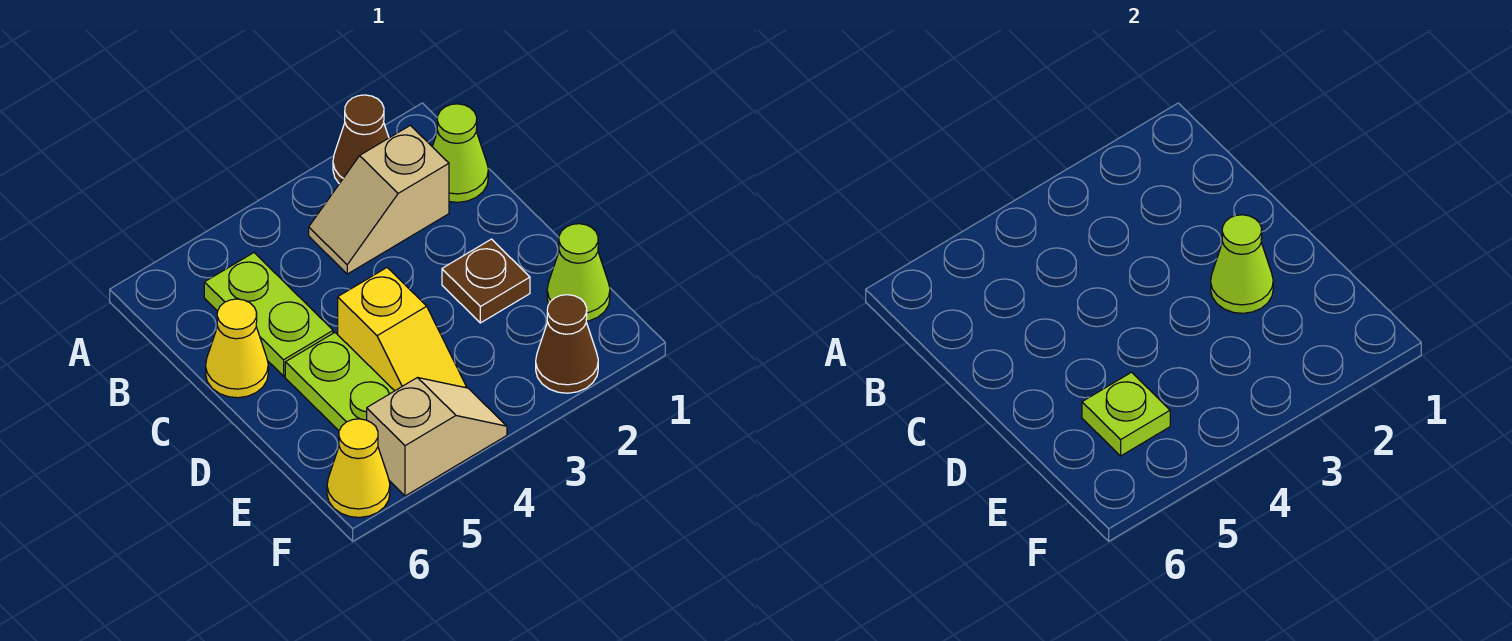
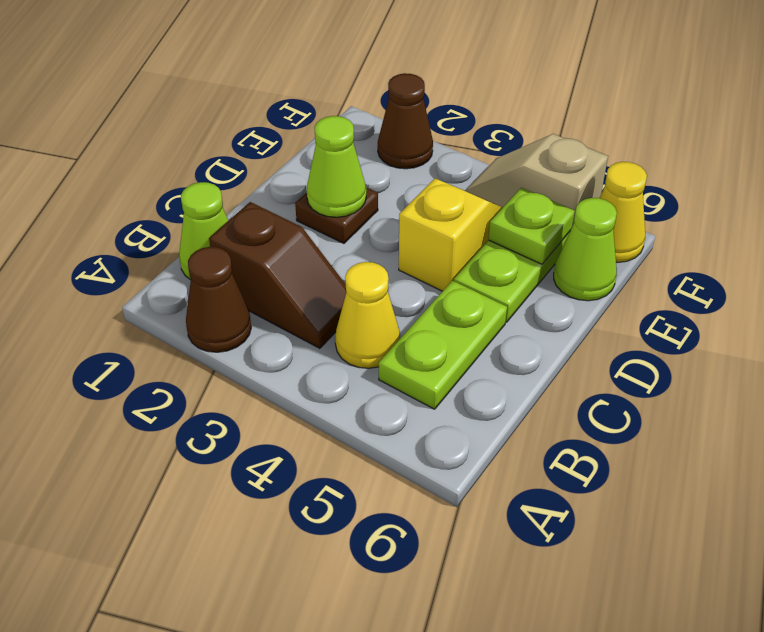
tan slope B2:B3 level 1 top 2 -> brown slope B2:B3 level 1 top 2
yellow cone C6 level 1 -> yellow cone B4 level 1
lime cone E1 level 1 -> lime cone E6 level 1

